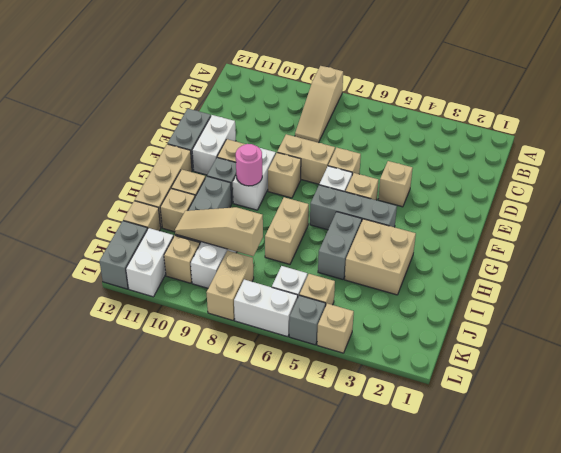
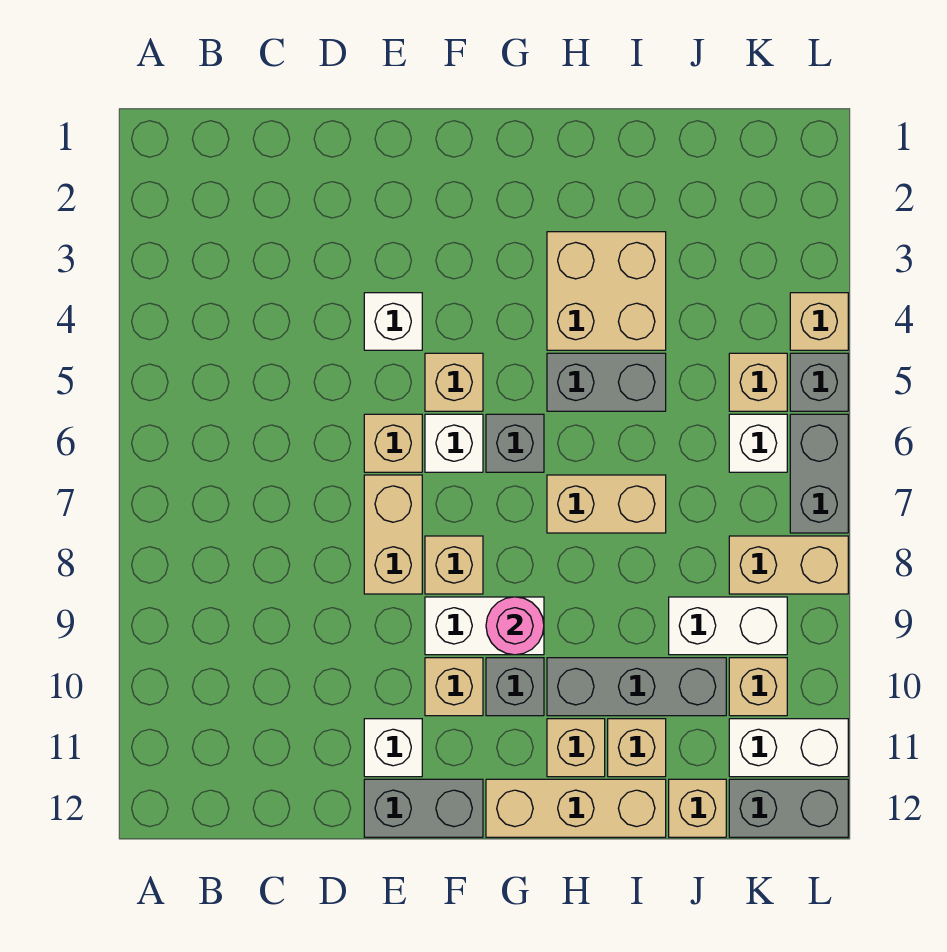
tan slope A8:C8 level 1 top A -> none
tan brick E4 level 1 -> white brick E4 level 1
white brick E11:F11 level 1 -> white brick E11 level 1
grey brick G4:G6 level 1 -> grey brick G6 level 1
tan slope J8:J10 level 2 top 8 -> none
white brick L6:L7 level 1 -> grey brick L6:L7 level 1

